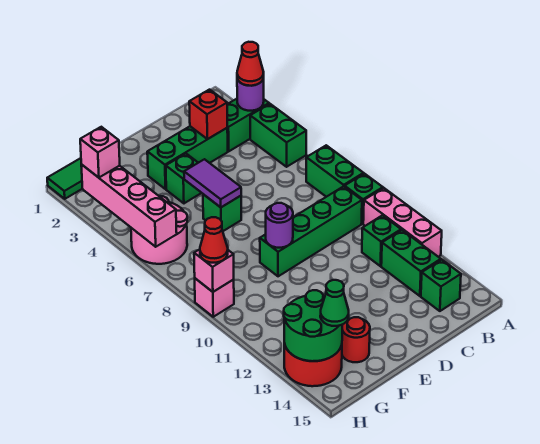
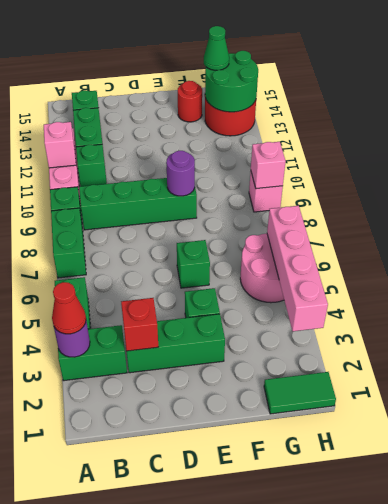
purple tile E5:E6 level 2 -> none
pink brick H3 level 3 -> pink brick A11 level 2
red cone H9 level 3 -> none

